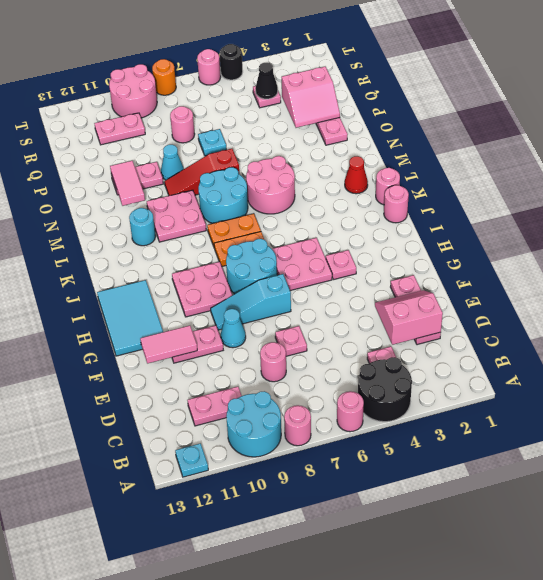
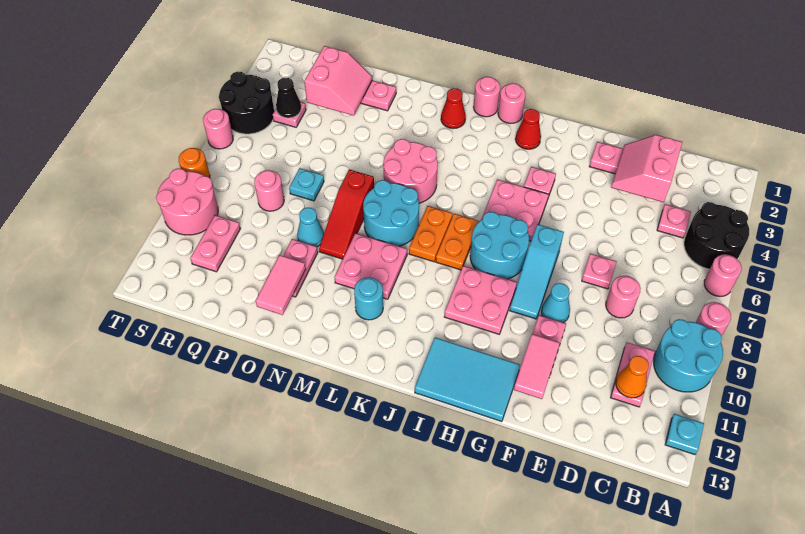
none -> orange cone C11 level 2
none -> red cone I2 level 1
pink tile N11:O11 level 2 -> pink tile O11:O12 level 2
black round brick T5 level 1 -> black round brick S4:T5 level 1

